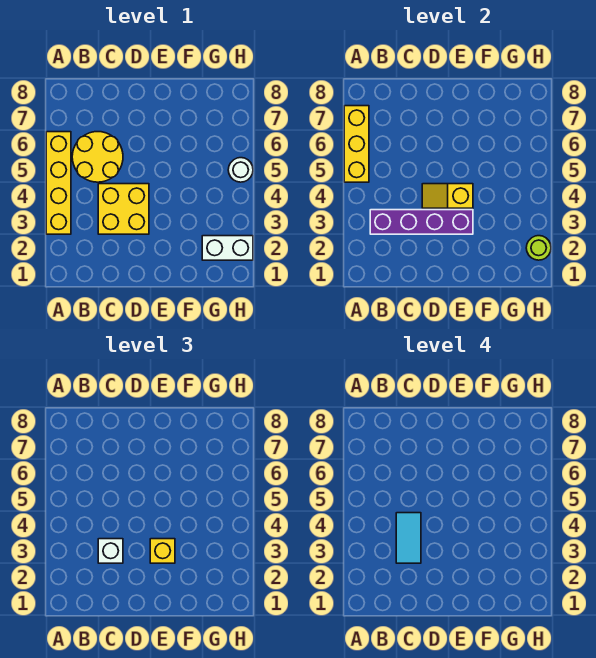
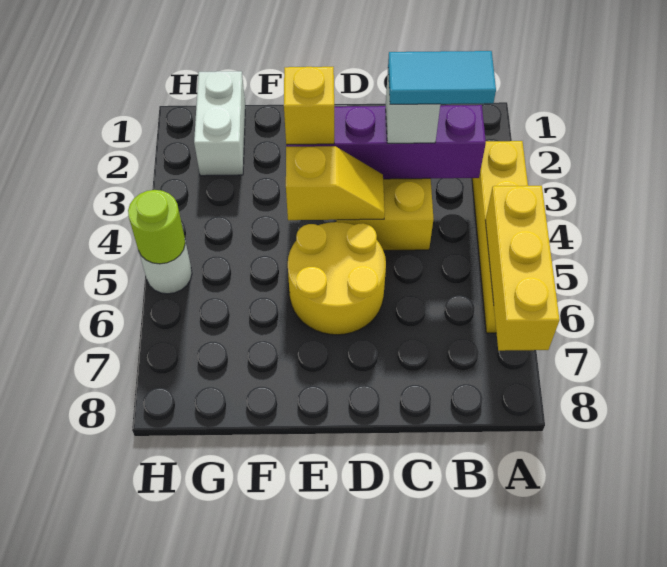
yellow round brick B5:C6 level 1 -> yellow round brick D5:E6 level 1
cyan tile C3:C4 level 4 -> cyan tile B3:C3 level 4
white brick G2:H2 level 1 -> white brick G1:G2 level 1
lime round brick H2 level 2 -> lime round brick H5 level 2

